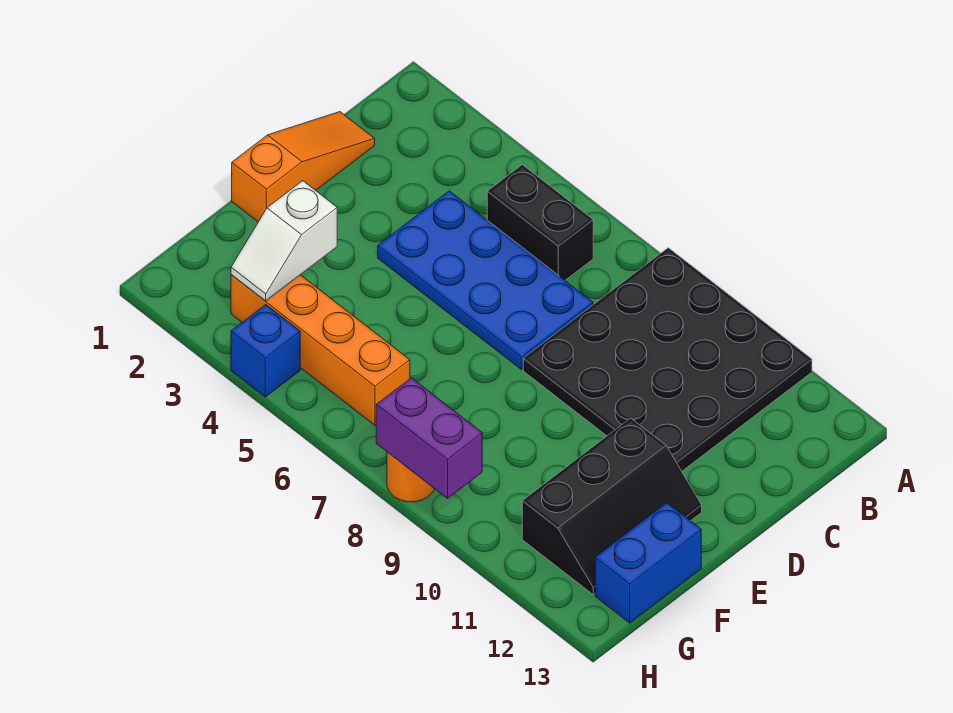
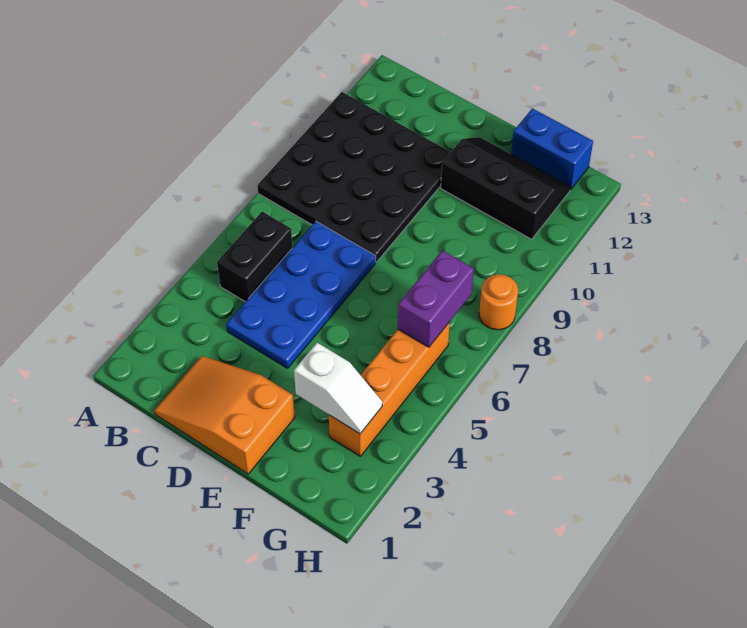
orange slope C1:E1 level 1 top E -> orange slope C1:E2 level 1 top E
blue brick H4 level 1 -> none
purple brick H8:H9 level 2 -> purple brick G6:G7 level 2

